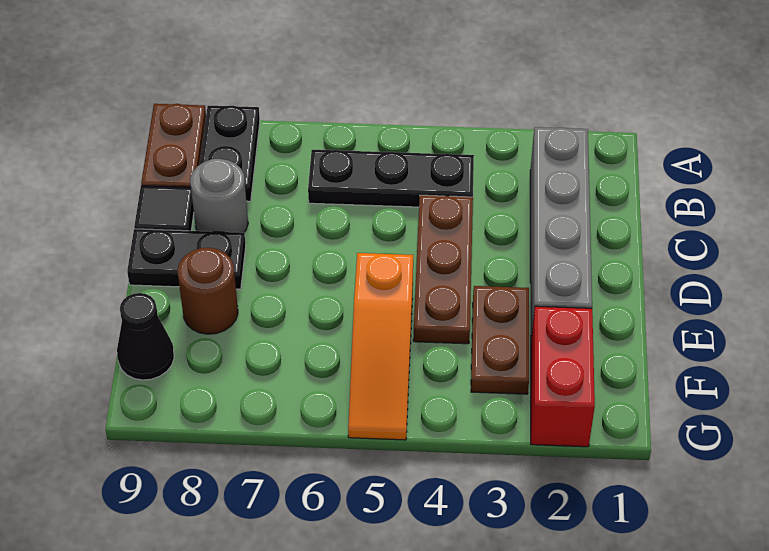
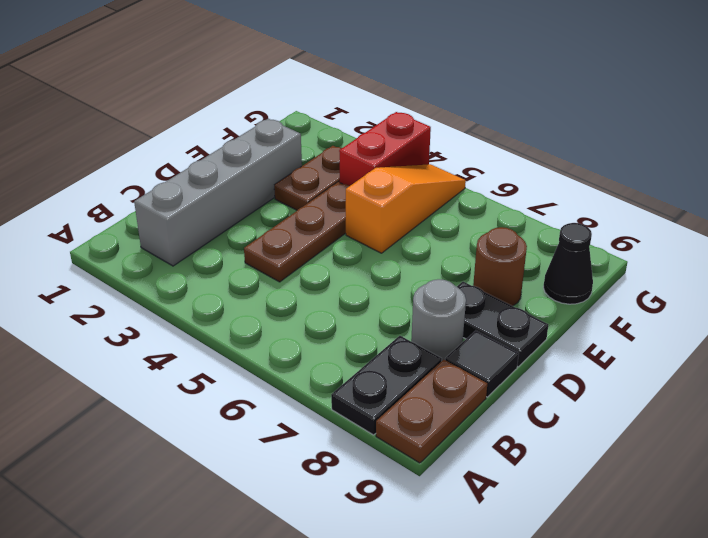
black plate B4:B6 level 1 -> none
red brick F2:G2 level 1 -> red brick F4:G4 level 1

